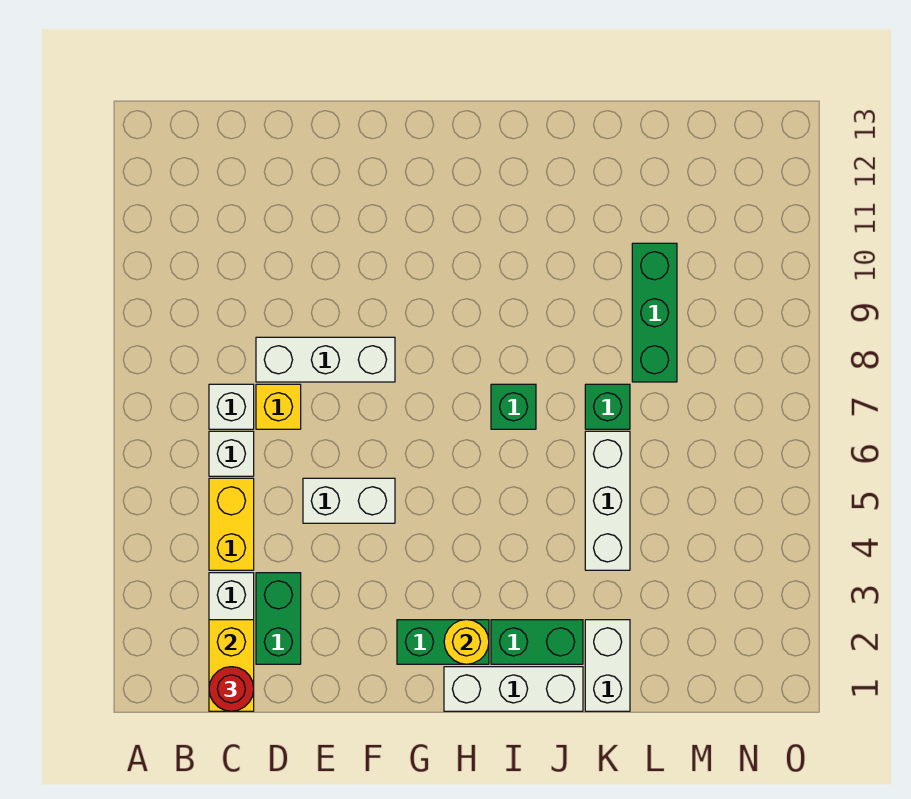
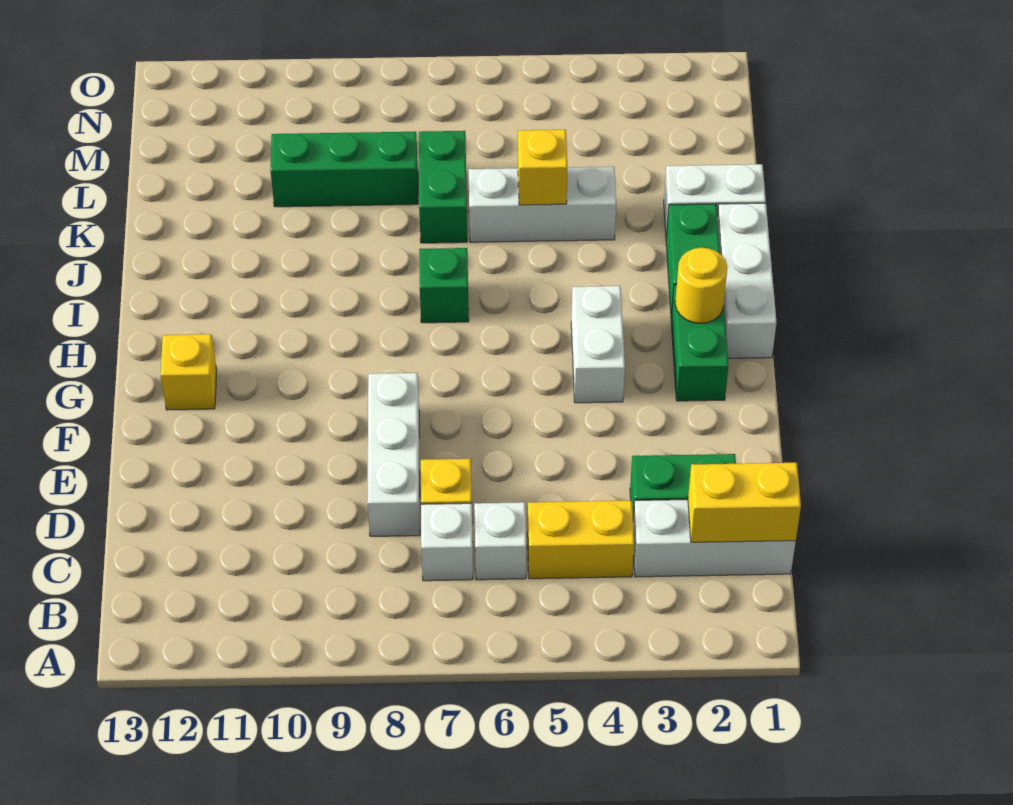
red round brick C1 level 3 -> none
white brick E5:F5 level 1 -> white brick G4:H4 level 1
none -> yellow brick G12 level 1
none -> yellow brick K5 level 2
green brick K7 level 1 -> green brick K7:L7 level 1

